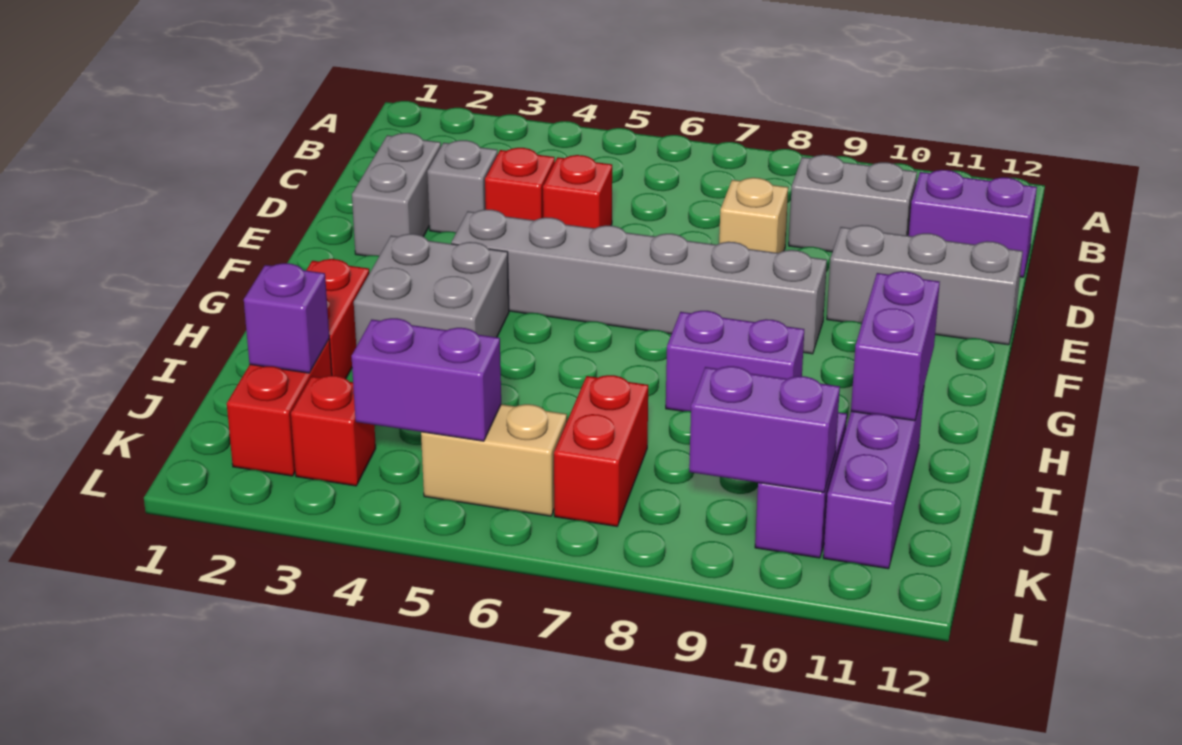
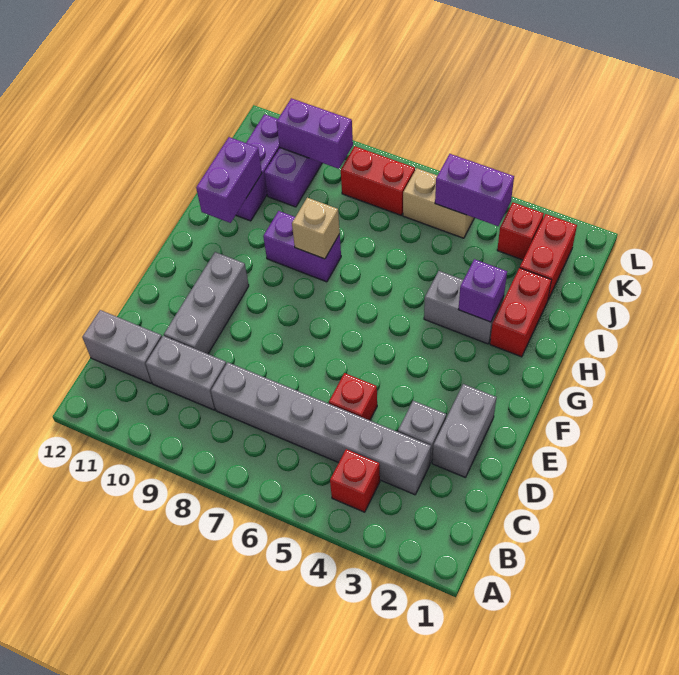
purple brick C11:C12 level 1 -> grey brick C11:C12 level 1
red brick D4 level 1 -> red brick B4 level 1
tan brick D8 level 1 -> tan brick H8 level 2
grey brick E10:E12 level 1 -> grey brick D10:F10 level 1
grey brick F4:F9 level 1 -> grey brick C3:C8 level 1
grey brick G3:H4 level 1 -> grey brick H3:H4 level 1
purple brick J2 level 2 -> purple brick H3 level 2
red brick J7:K7 level 1 -> red brick K7:K8 level 1

